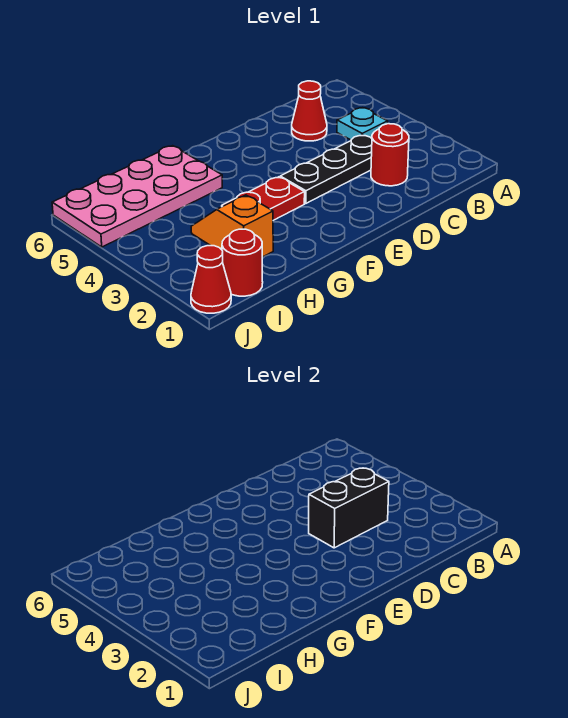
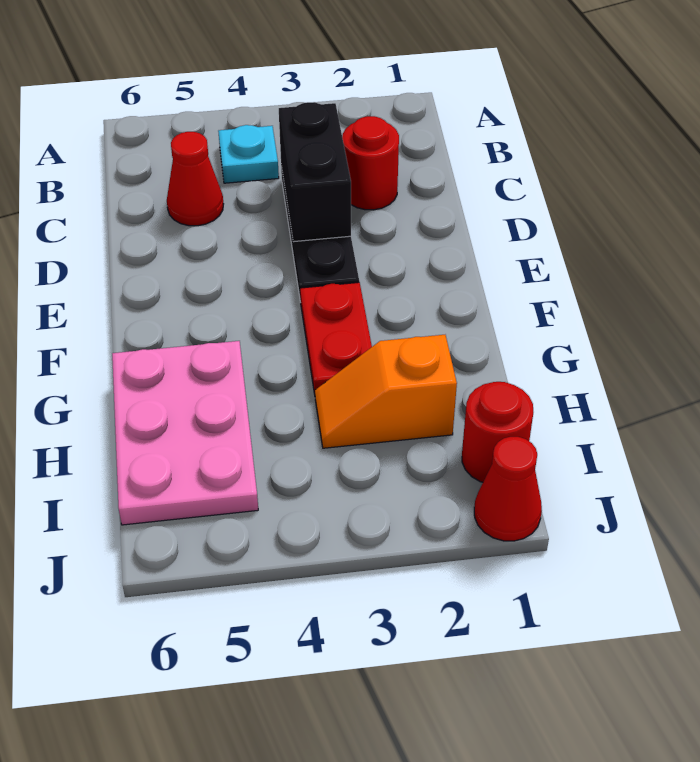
pink plate G5:J6 level 1 -> pink plate G5:I6 level 1

